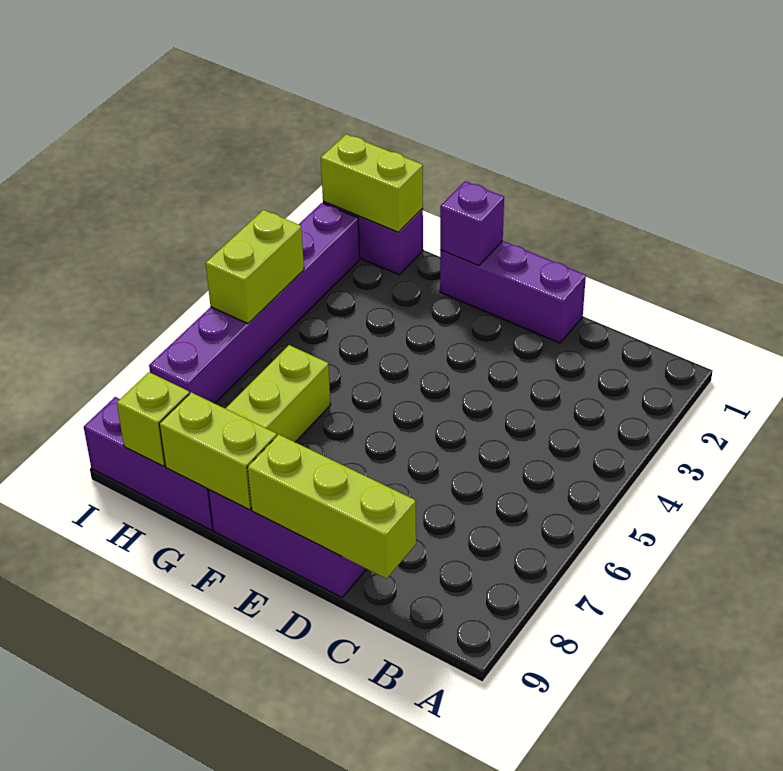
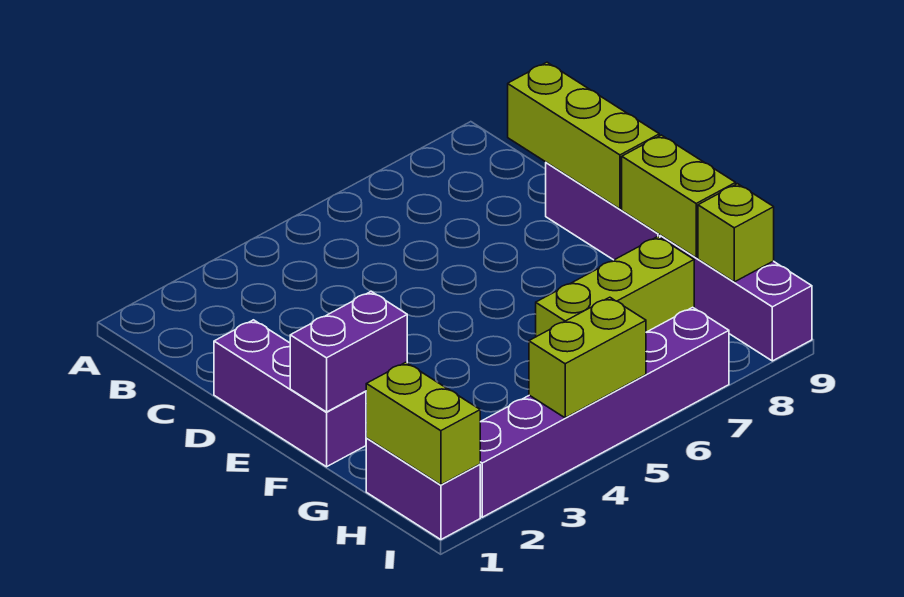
purple brick F1 level 2 -> purple brick F1:F2 level 2

